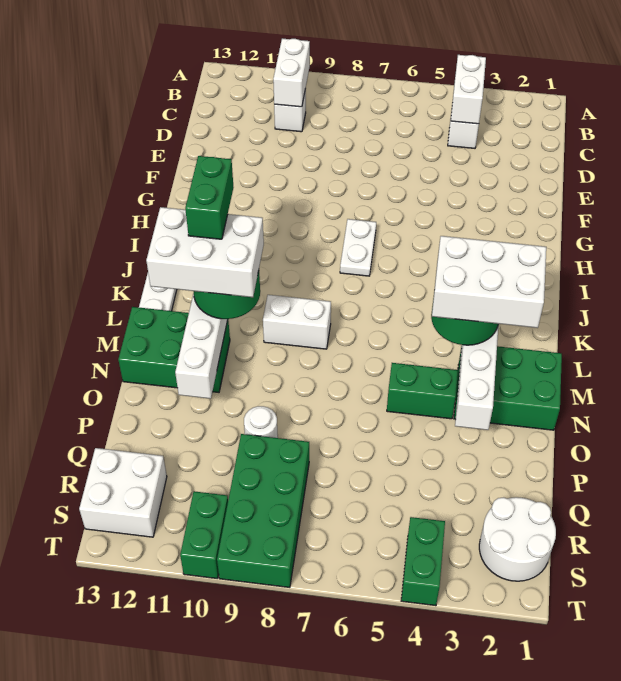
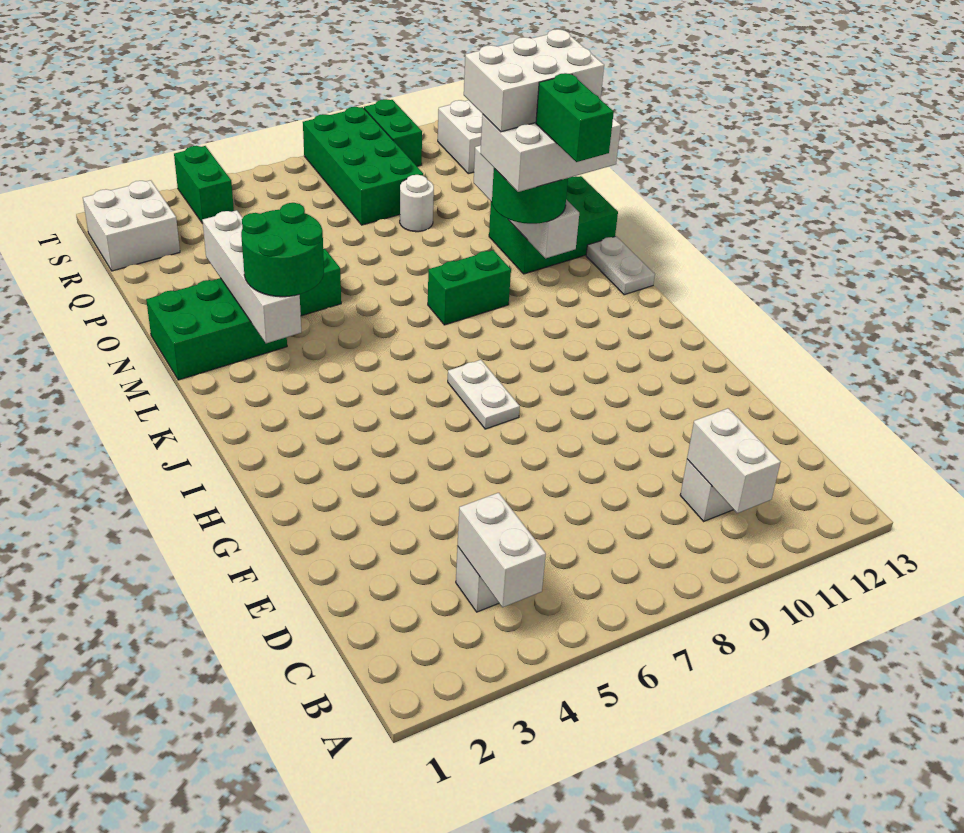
white brick L2:M4 level 4 -> white brick M10:N12 level 5
white brick L8:L9 level 1 -> green brick L8:L9 level 1
white round brick R1:S2 level 1 -> white brick R1:S2 level 1

